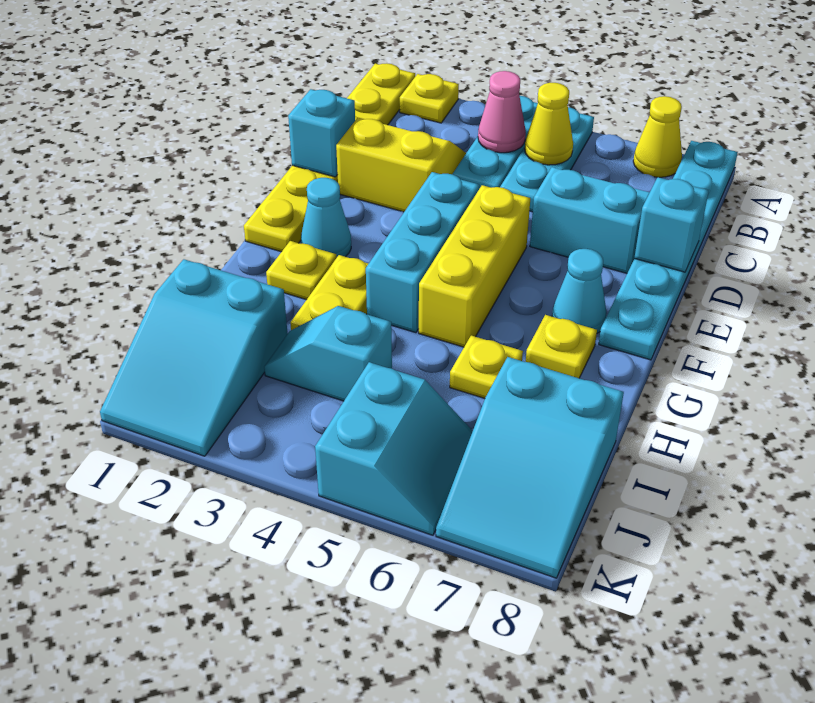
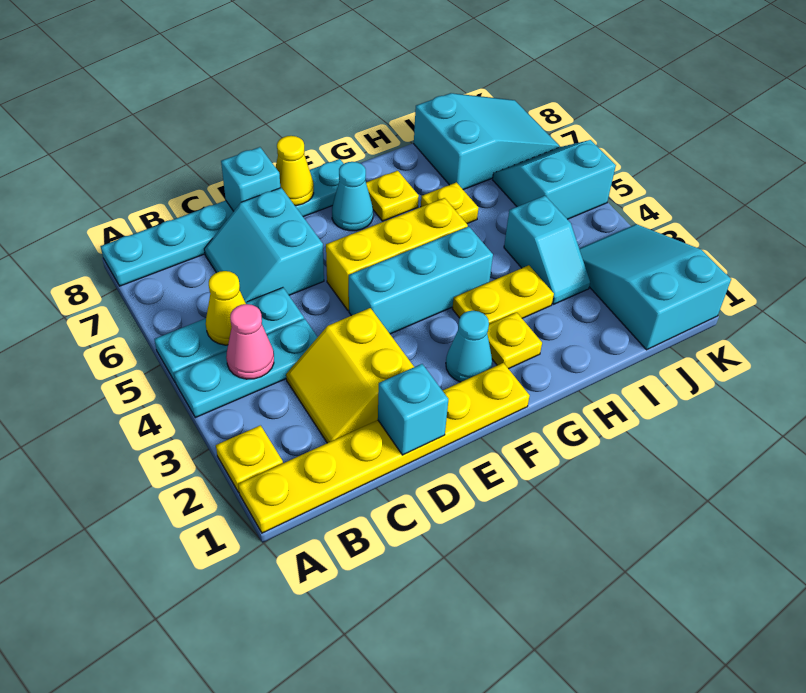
yellow cone A7 level 1 -> yellow cone E8 level 2
cyan slope I1:K2 level 1 top I -> cyan slope J1:K3 level 1 top 1

